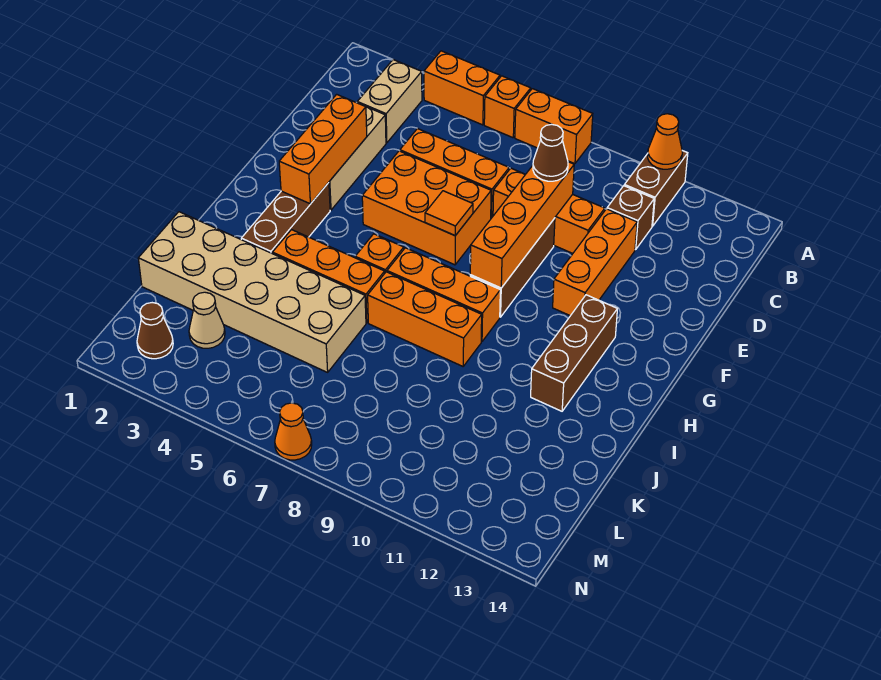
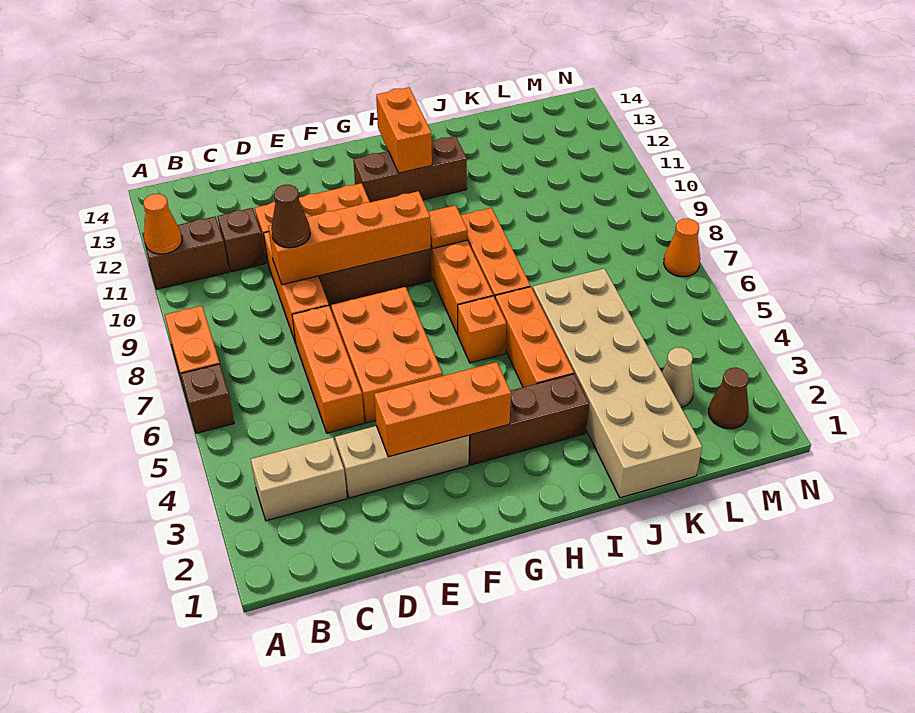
orange brick A4:A5 level 1 -> orange brick H12:H13 level 2
orange brick A6 level 1 -> brown brick A6 level 1
orange tile F7 level 2 -> orange tile H9 level 2

